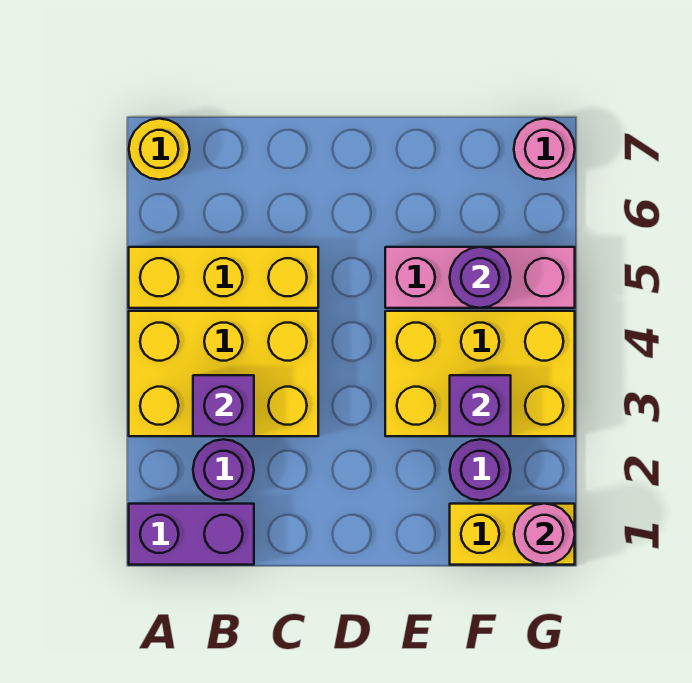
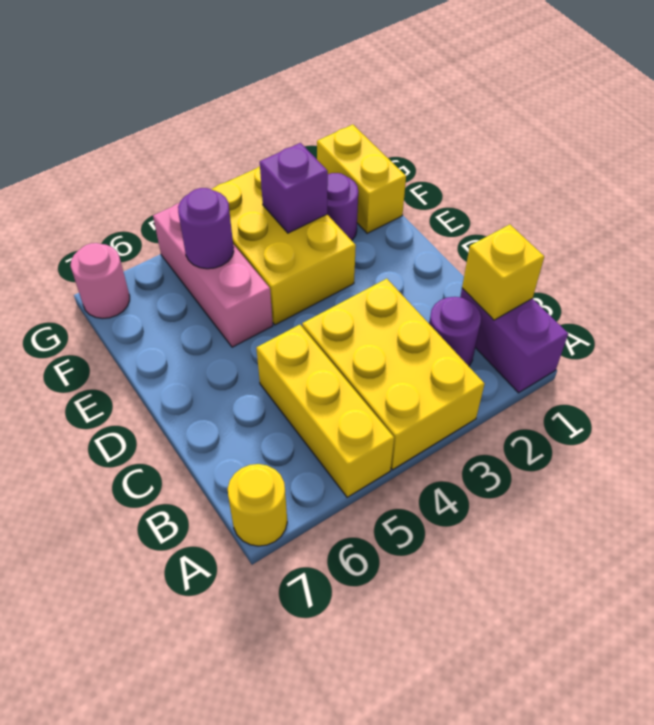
none -> yellow brick B1 level 2
purple brick B3 level 2 -> none
pink round brick G1 level 2 -> none

